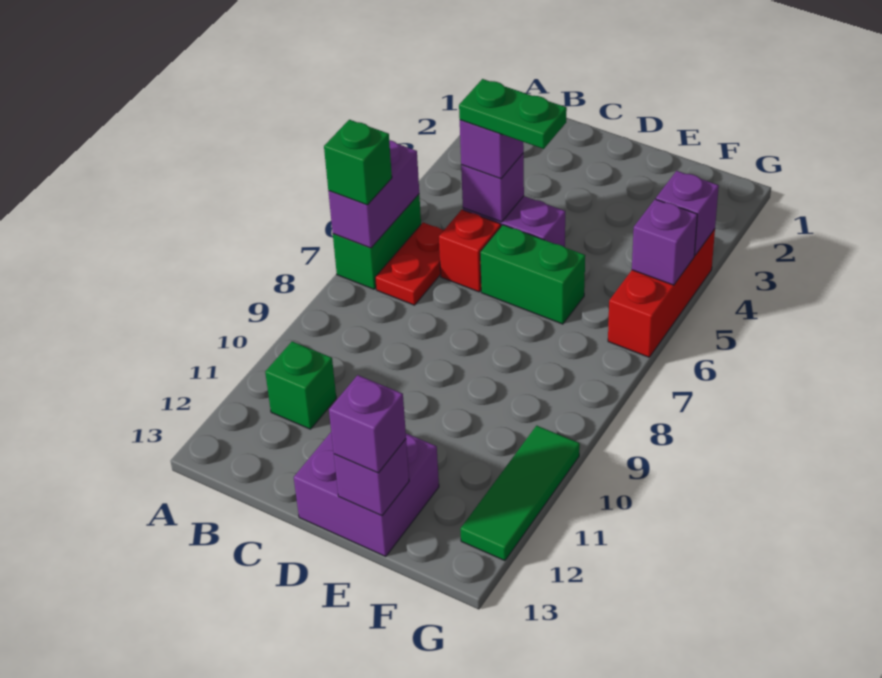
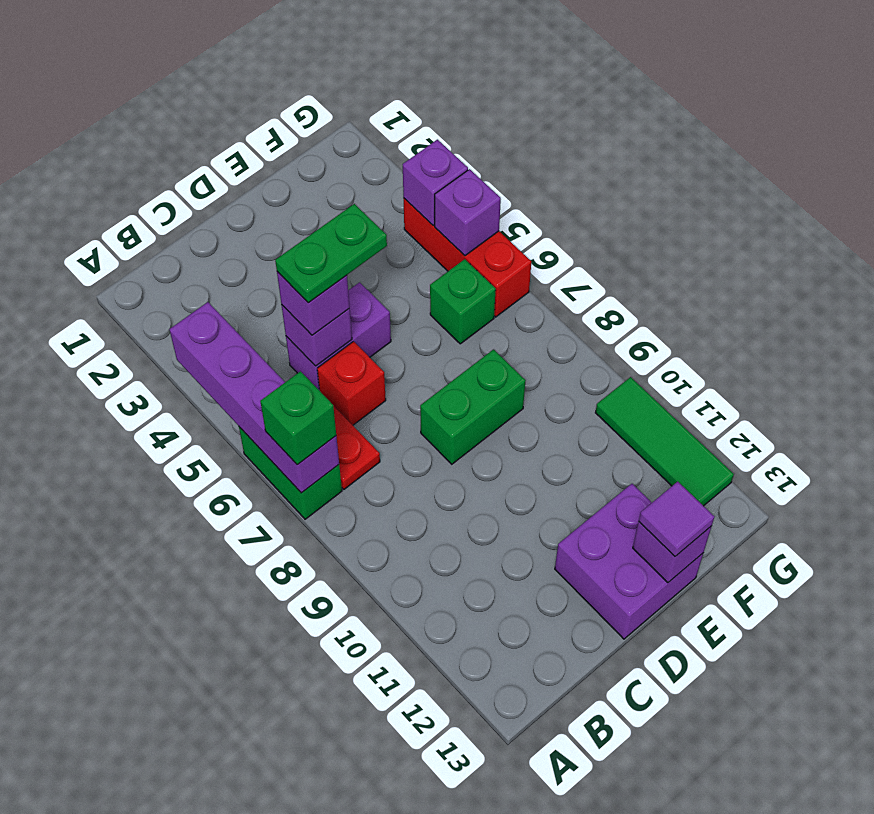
purple brick A6:A7 level 2 -> purple brick A4:A7 level 2
green brick B11 level 1 -> green brick F6 level 1
green brick D6:E6 level 1 -> green brick D8:E8 level 1
purple brick E13 level 3 -> purple tile E13 level 3

